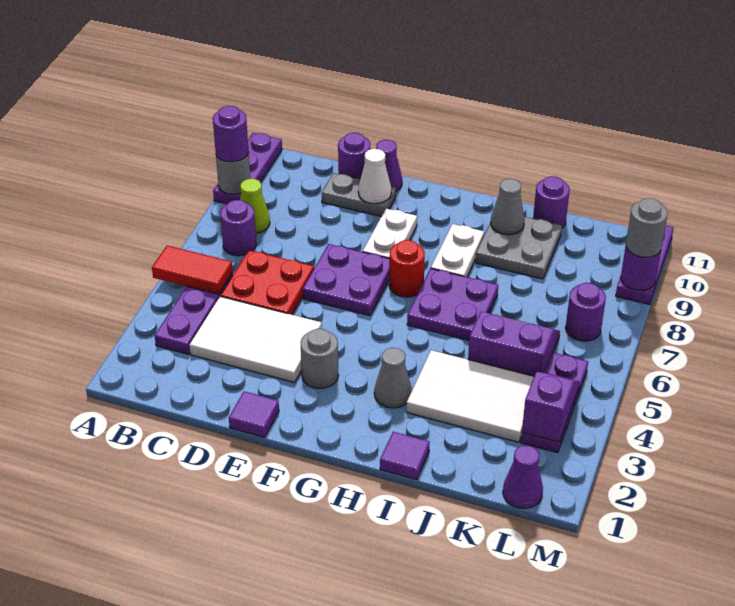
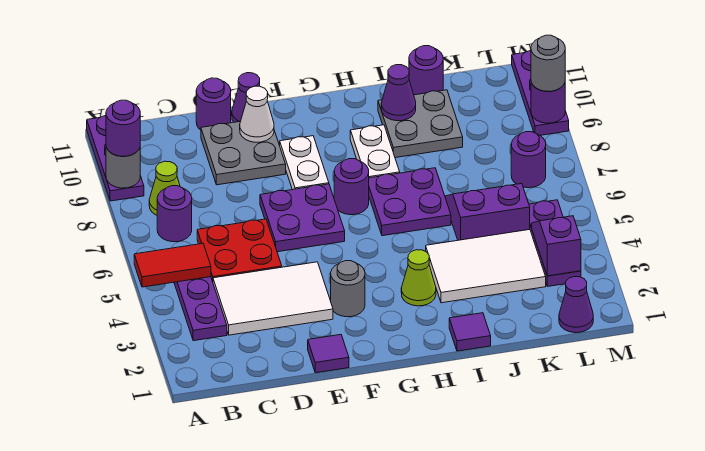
grey plate D10:E10 level 1 -> grey plate D9:E10 level 1
red round brick G7 level 1 -> purple round brick G7 level 1
grey cone H3 level 1 -> lime cone H3 level 1
grey cone I10 level 2 -> purple cone I10 level 2

